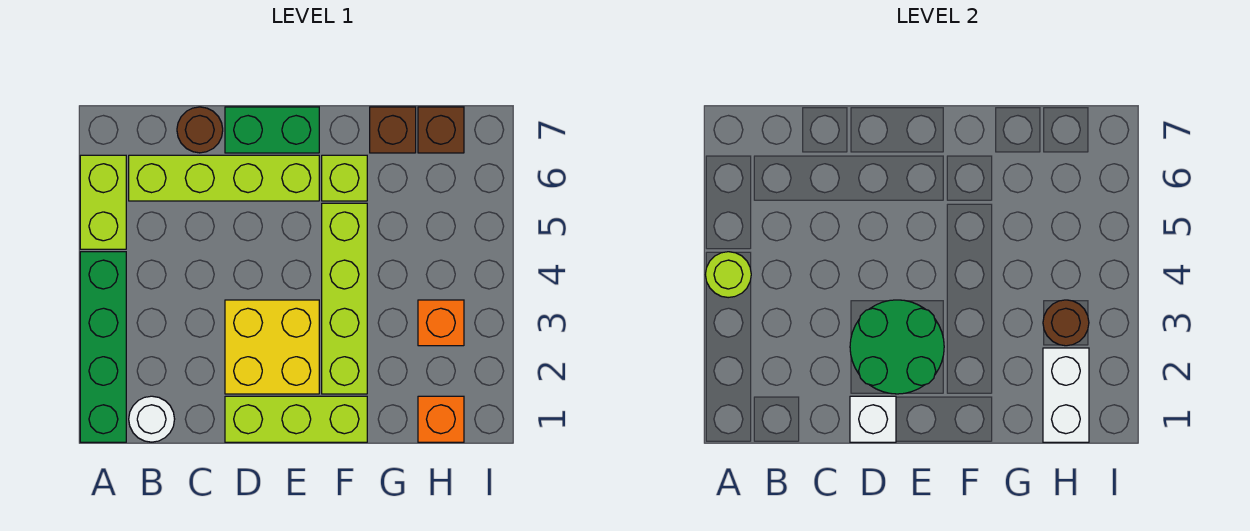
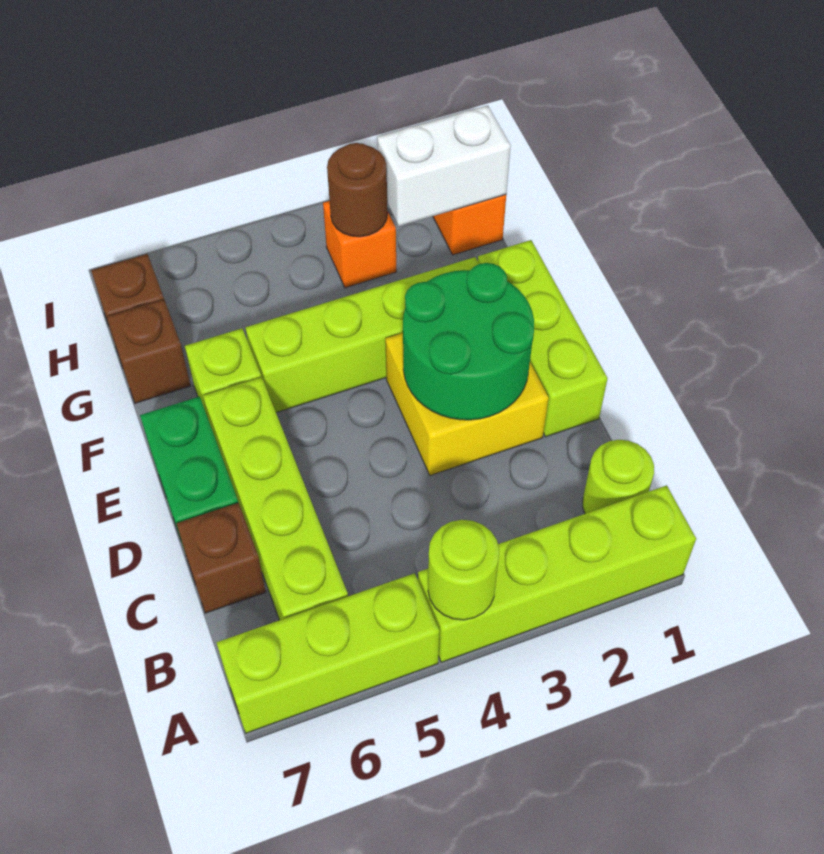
green brick A1:A4 level 1 -> lime brick A1:A4 level 1
lime brick A5:A6 level 1 -> lime brick A5:A7 level 1
white round brick B1 level 1 -> lime round brick B1 level 1
brown round brick C7 level 1 -> brown brick C7 level 1
white brick D1 level 2 -> none

